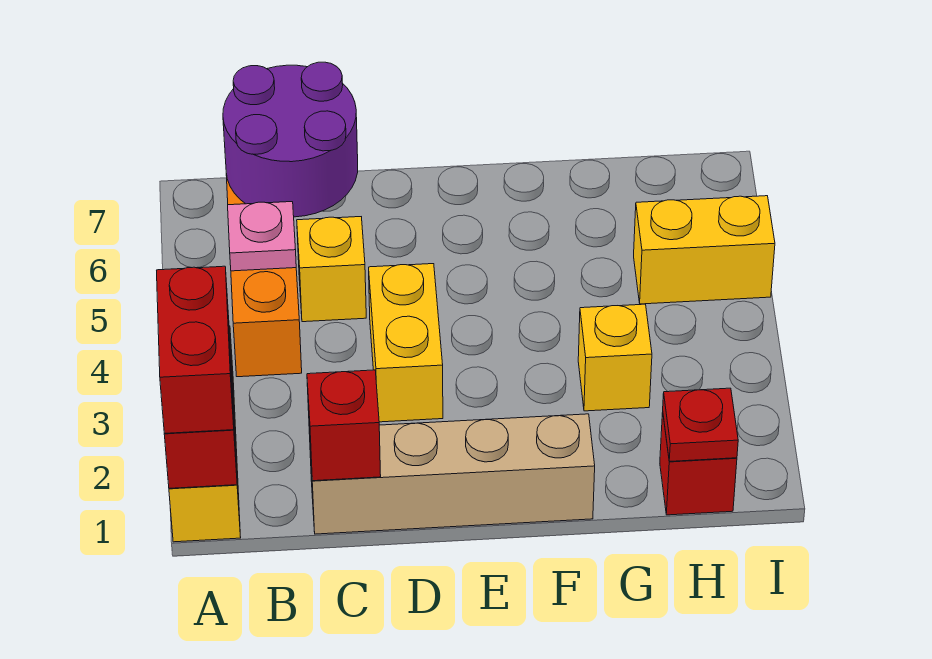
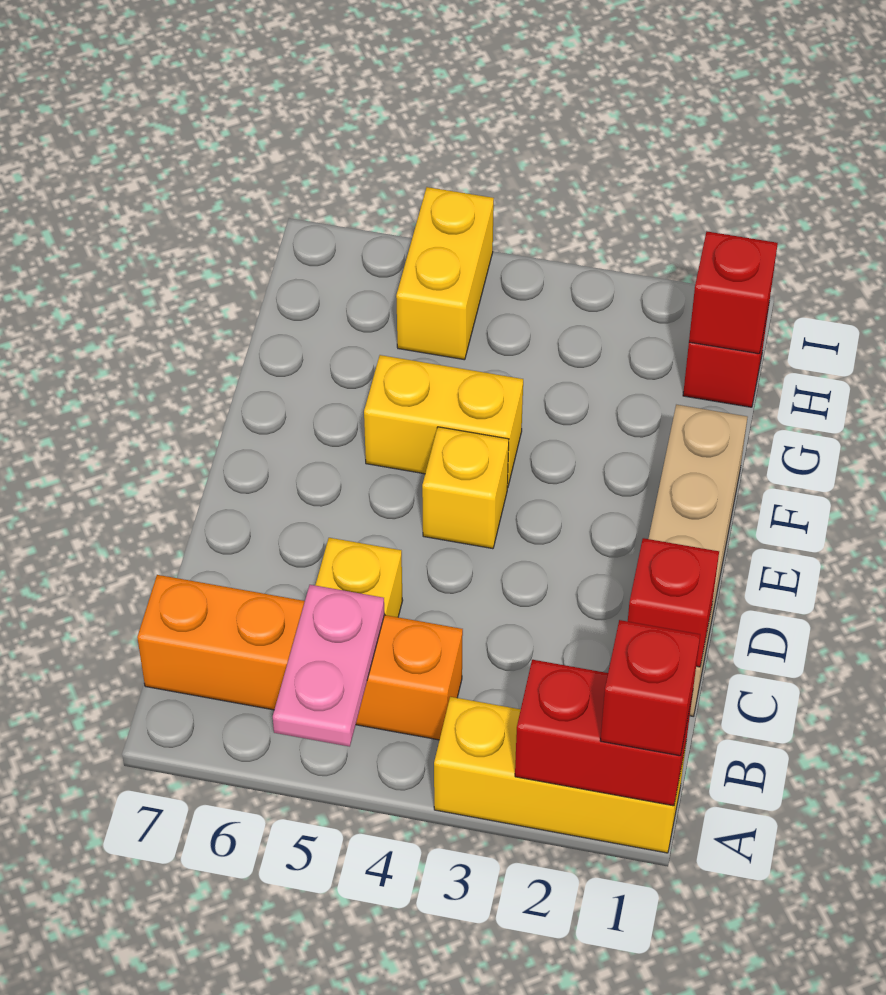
red brick A1:A2 level 3 -> red brick A1 level 3
pink plate B5 level 2 -> pink plate A5:B5 level 2
purple round brick B6:C7 level 2 -> none
yellow brick D3:D4 level 1 -> yellow brick F4:F5 level 1
yellow brick G3 level 1 -> yellow brick E4 level 1
red plate H1 level 2 -> red brick H1 level 2

